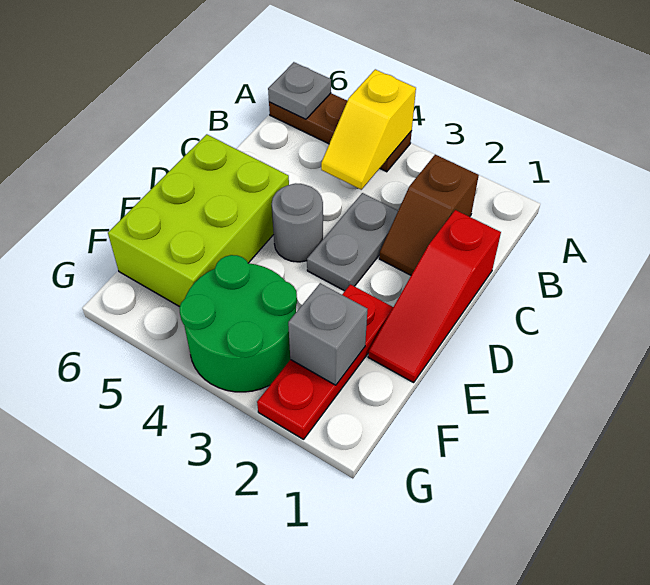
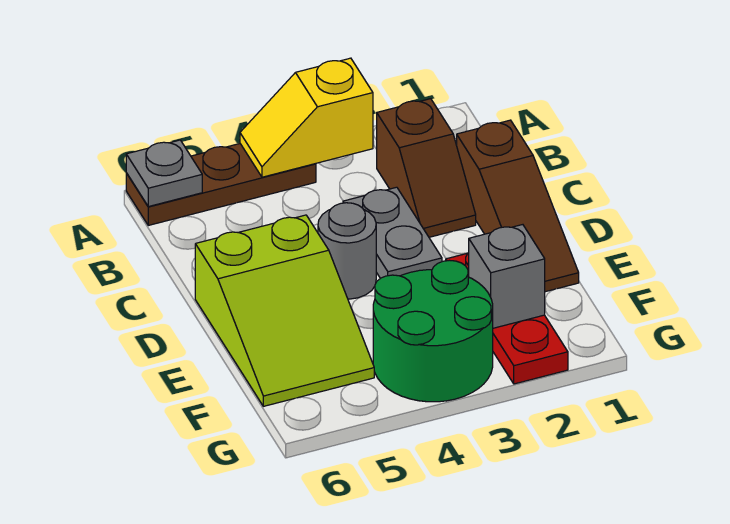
yellow slope A4:B4 level 2 top A -> yellow slope A3:A4 level 2 top 3
red slope C1:E1 level 1 top C -> brown slope C1:E1 level 1 top C
lime brick D5:F6 level 1 -> lime slope D5:F6 level 1 top D

